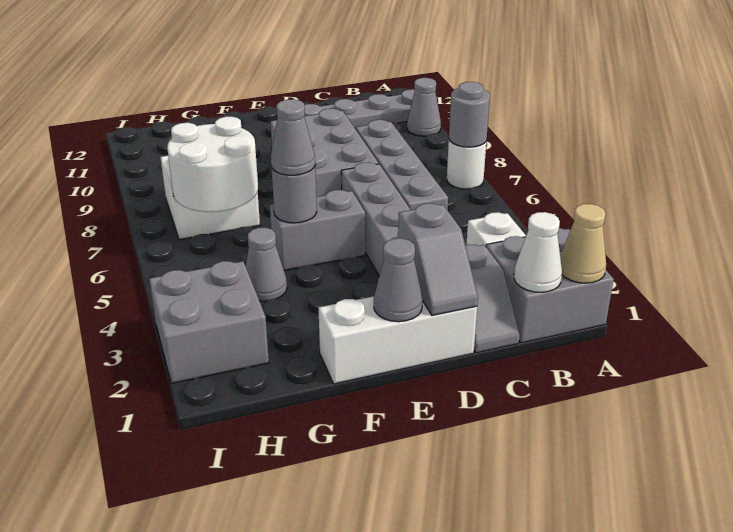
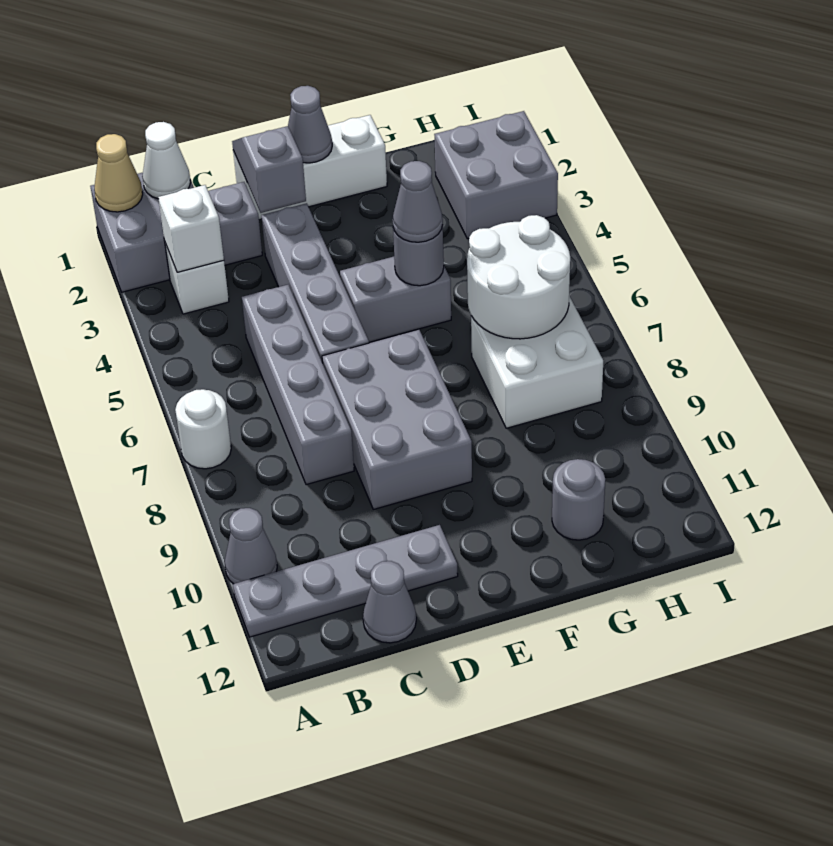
grey round brick A7 level 2 -> grey round brick G11 level 1
none -> white brick B3 level 2
grey cone G4 level 1 -> grey cone C12 level 1

